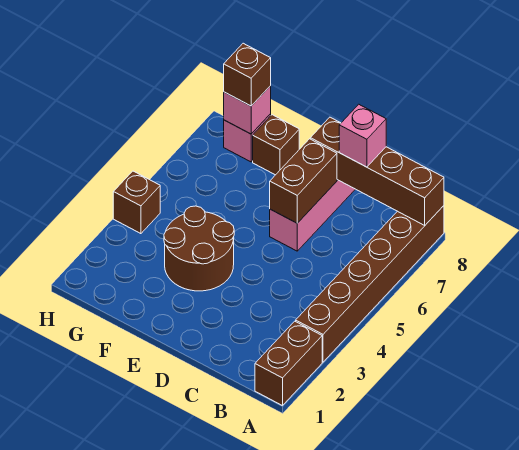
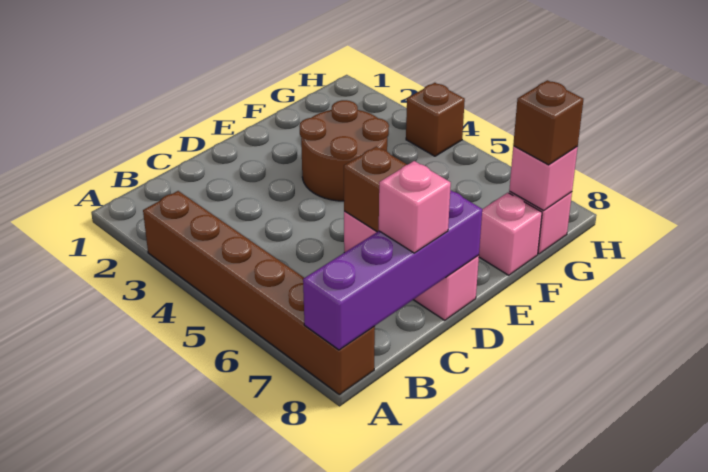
brown brick A1:A2 level 1 -> none
brown brick A8:D8 level 2 -> purple brick A8:D8 level 2
brown brick F8 level 1 -> pink brick F8 level 1

